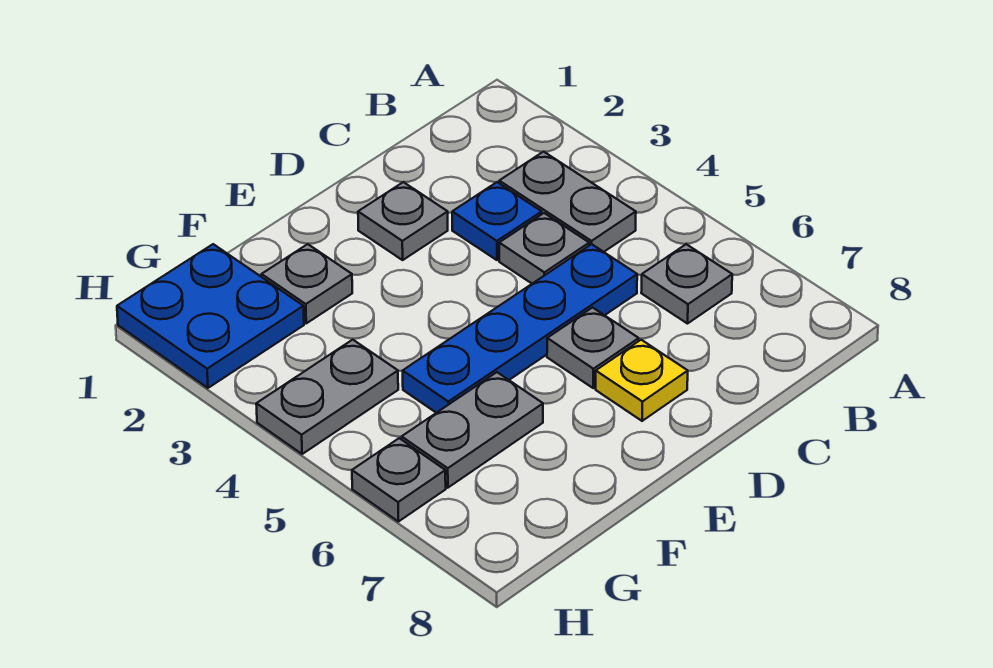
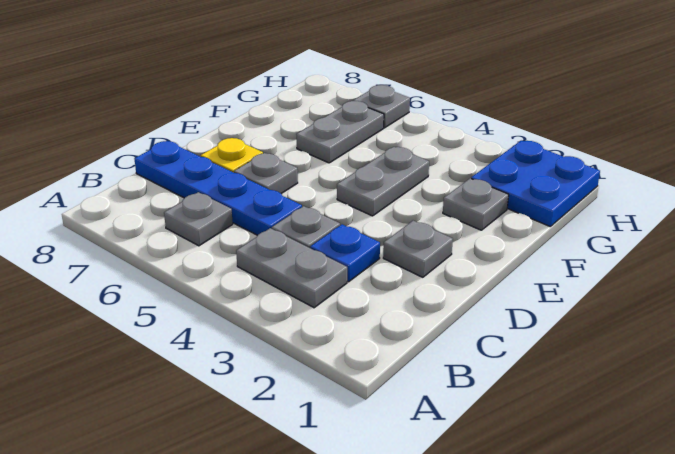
blue plate C5:F5 level 1 -> blue plate C5:C8 level 1
grey plate G4:H4 level 1 -> grey plate E4:F4 level 1

